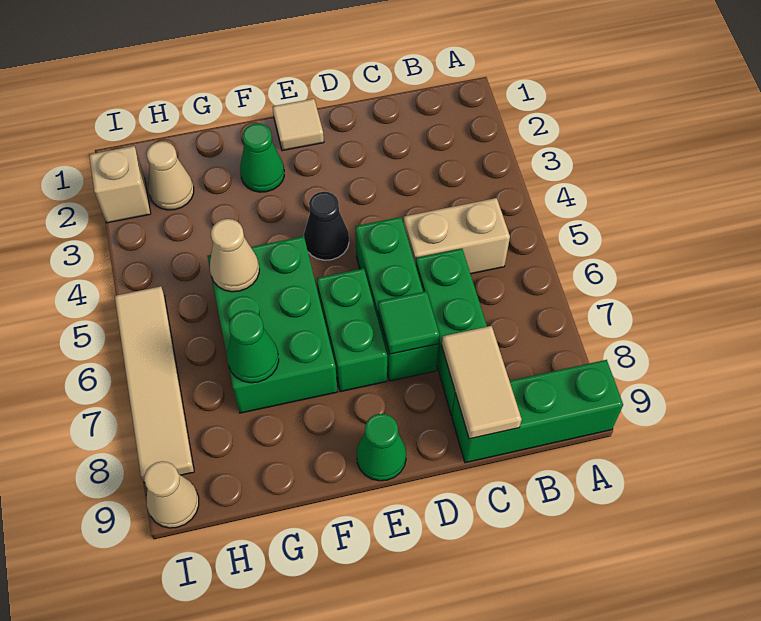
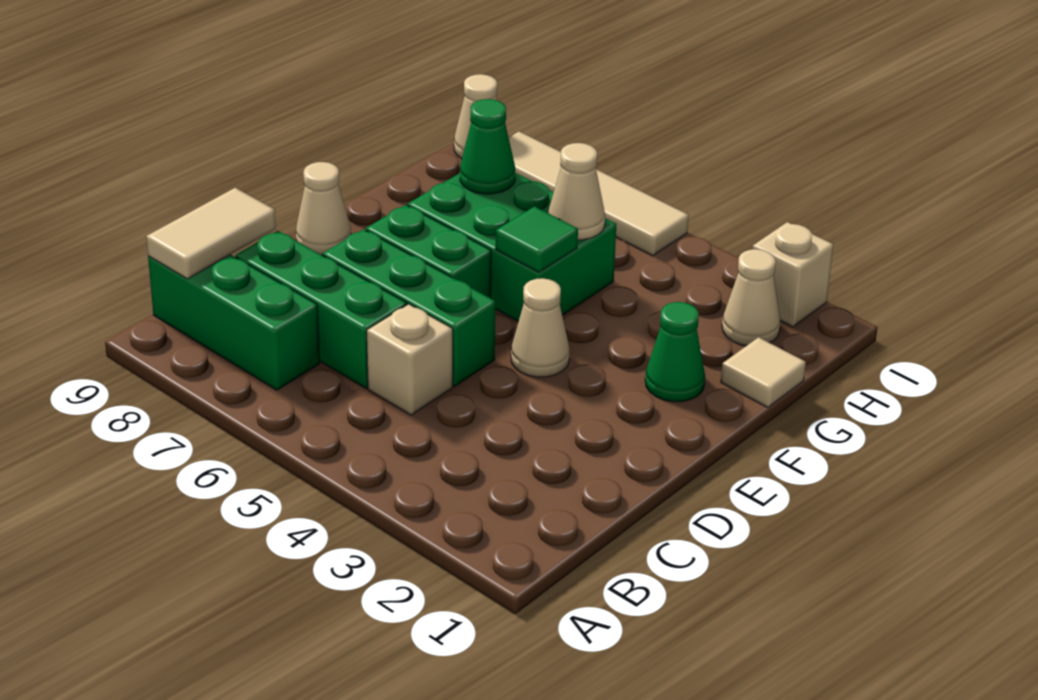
green brick A9:C9 level 1 -> green brick B7:B9 level 1
tan brick B5:C5 level 1 -> tan brick C5 level 1
tan tile C8:C9 level 2 -> tan tile B9:C9 level 2
green tile D7 level 2 -> green tile F5 level 2
tan tile E1 level 1 -> tan tile G1 level 1
black cone E4 level 1 -> tan cone E4 level 1
green cone E9 level 1 -> tan cone E9 level 1

